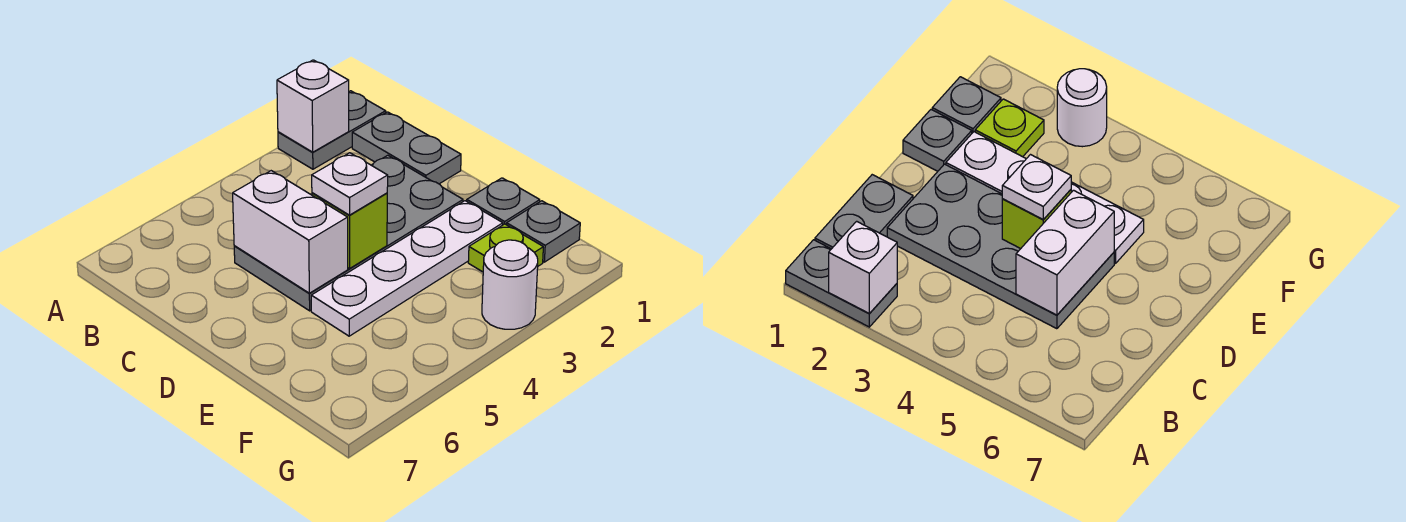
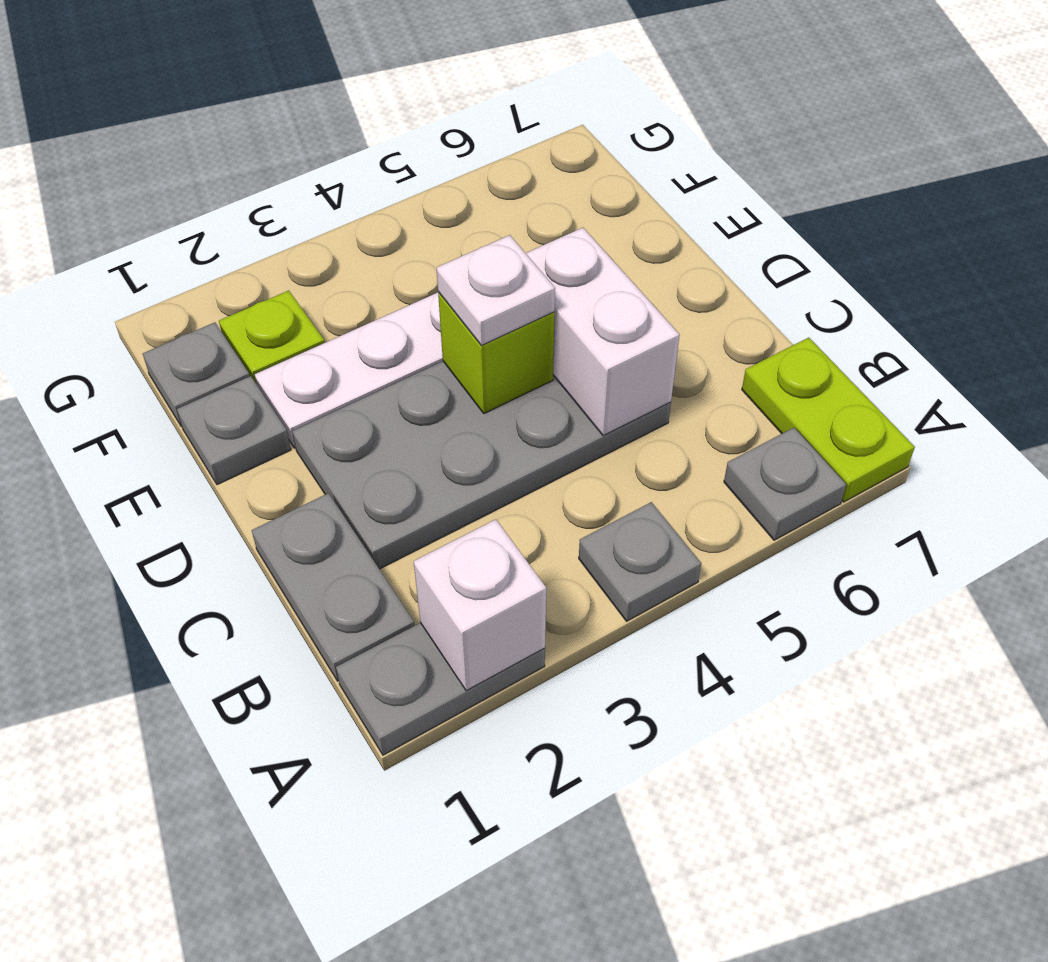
none -> grey plate A4 level 1
none -> grey plate A6 level 1
none -> lime plate A7:B7 level 1
white round brick G3 level 1 -> none

